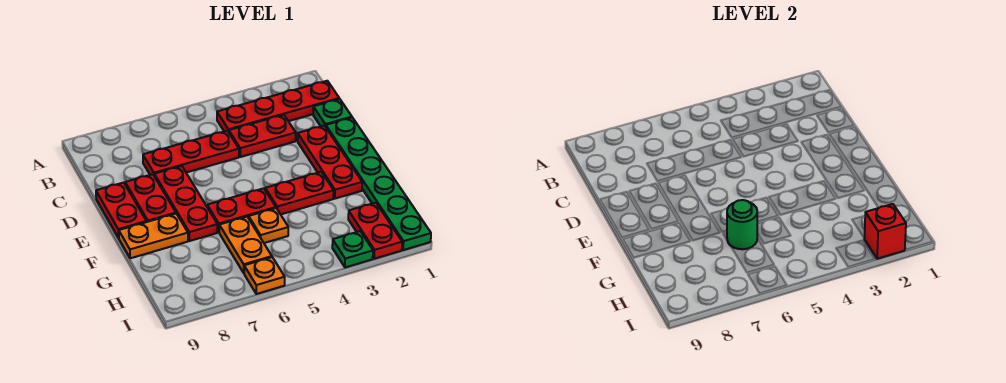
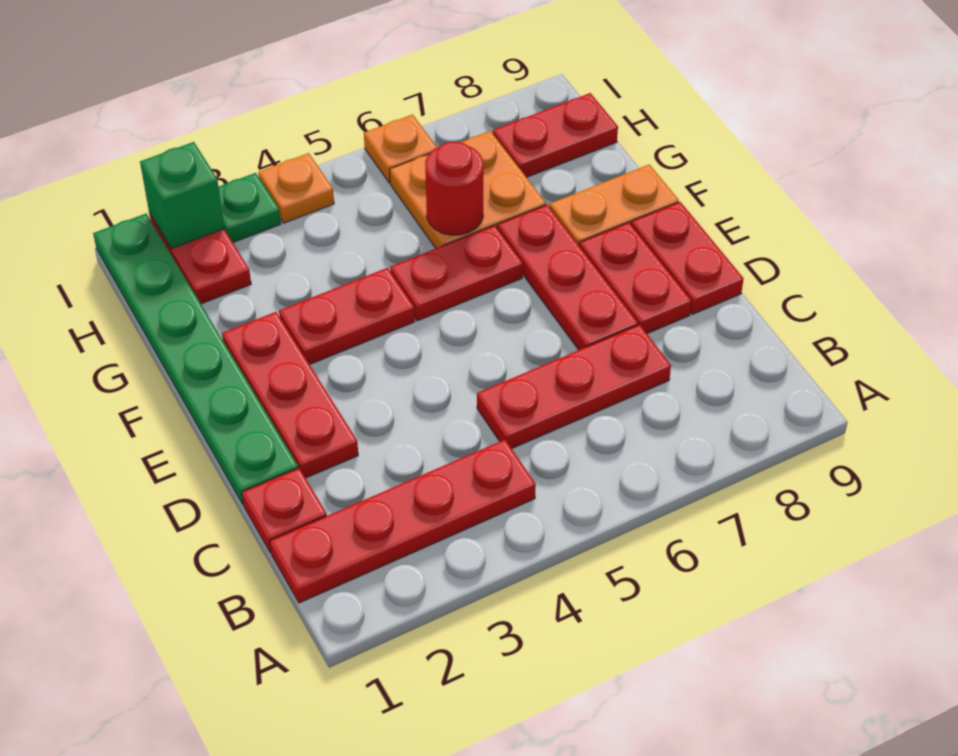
green plate C1 level 1 -> red plate C1 level 1
red plate C3:C4 level 1 -> red plate H8:H9 level 1
orange plate G5 level 1 -> orange plate I4 level 1
orange plate G6:H6 level 1 -> orange plate G6:H7 level 1
green round brick G6 level 2 -> red round brick G6 level 2
red brick I2 level 2 -> green brick I2 level 2

